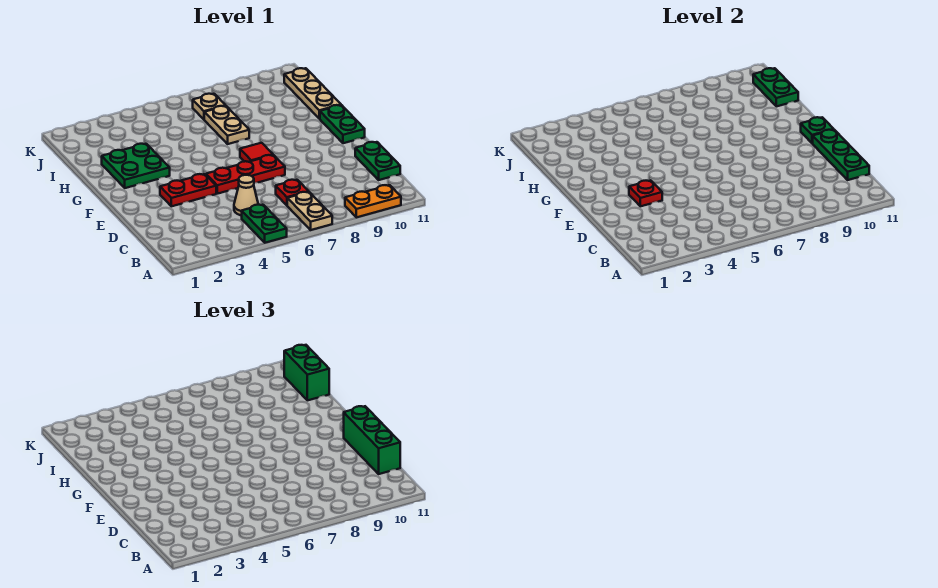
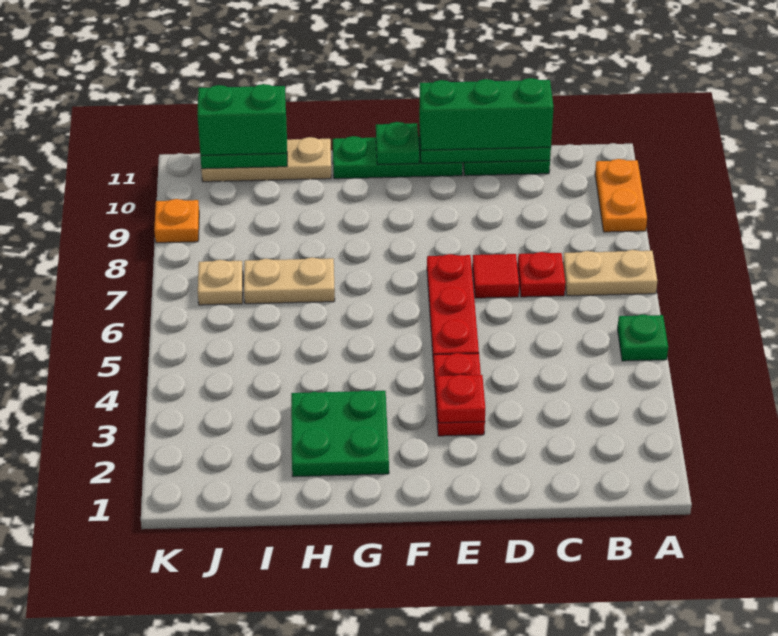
green plate A5:B5 level 1 -> green plate A5 level 1
tan cone C5 level 1 -> none
red tile F7 level 1 -> red tile D7 level 1
green plate F11:G11 level 1 -> green plate E11:G11 level 1
none -> orange plate K9 level 1

